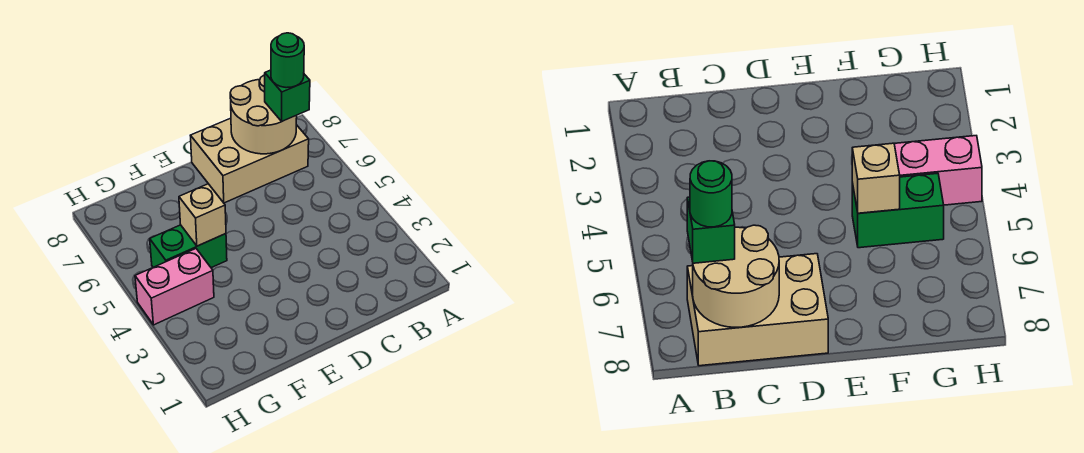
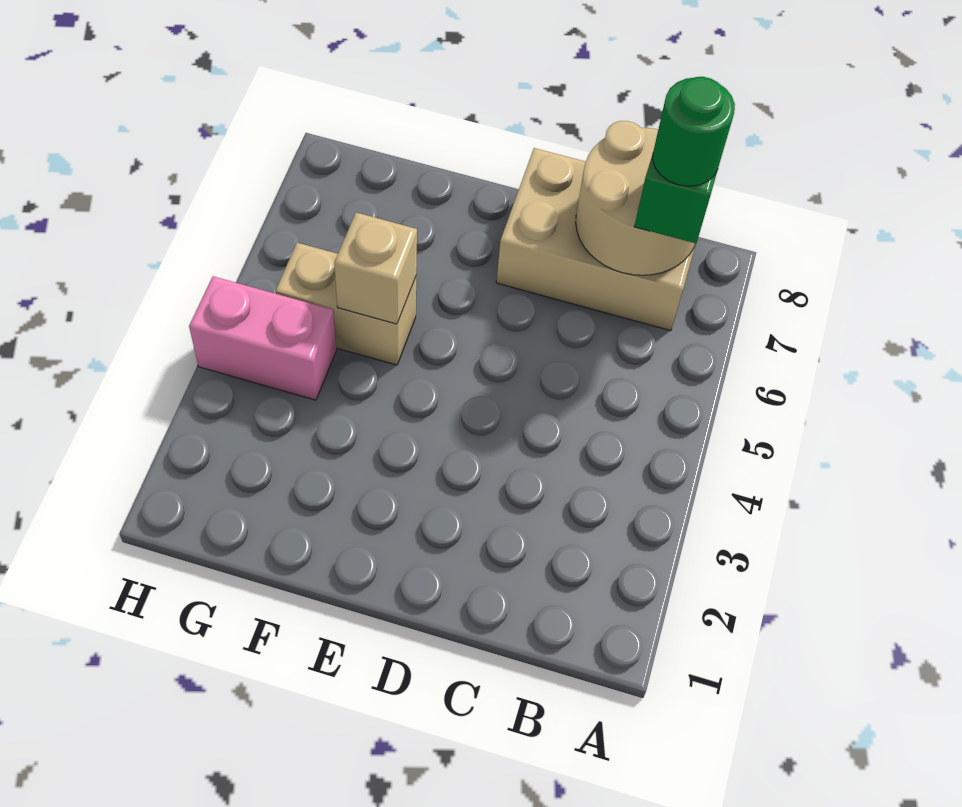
green brick F5:G5 level 1 -> tan brick F5:G5 level 1

